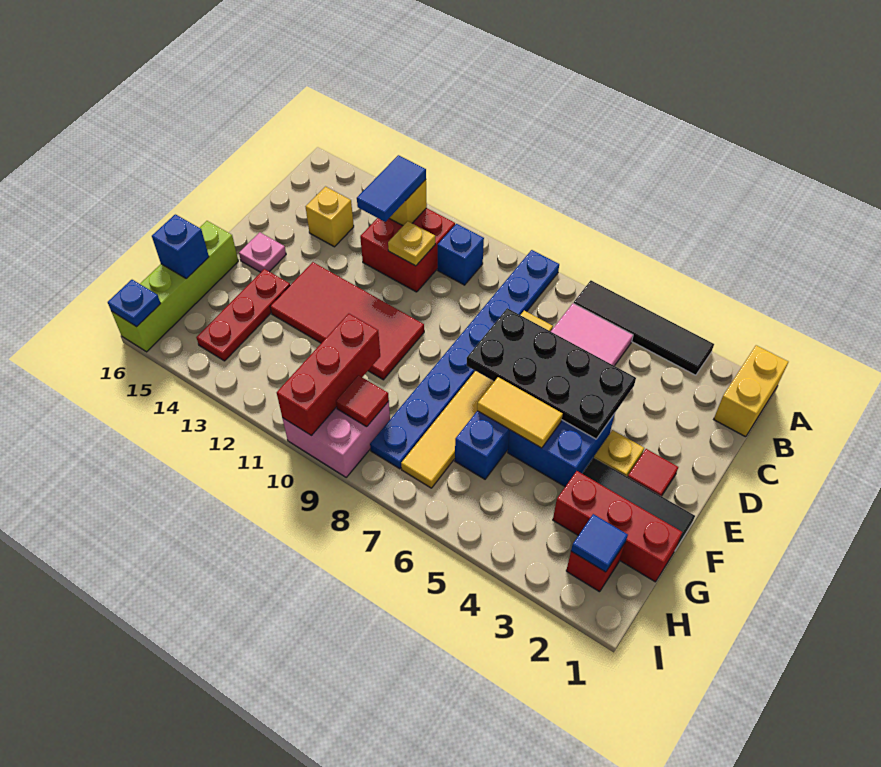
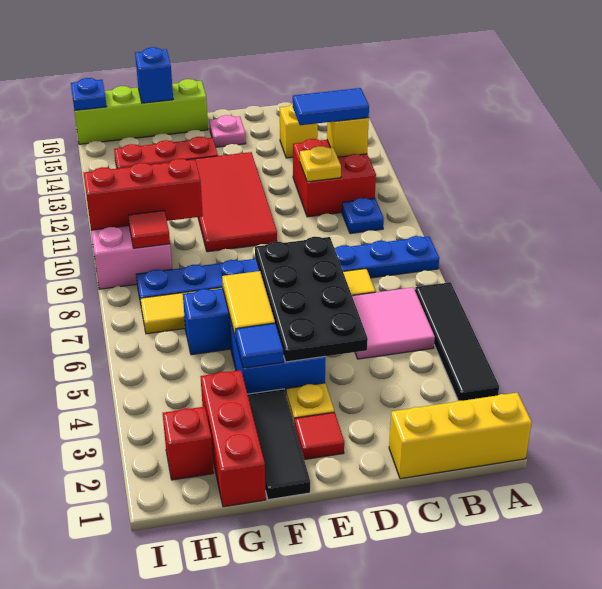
yellow brick A1:B1 level 1 -> yellow brick A1:C1 level 1
blue brick B10 level 1 -> blue plate B10 level 1
blue tile H2 level 2 -> blue tile F4 level 2

